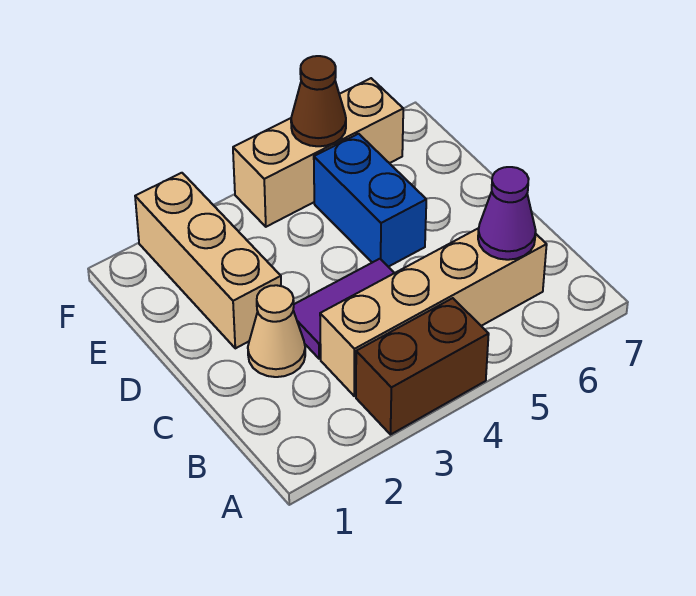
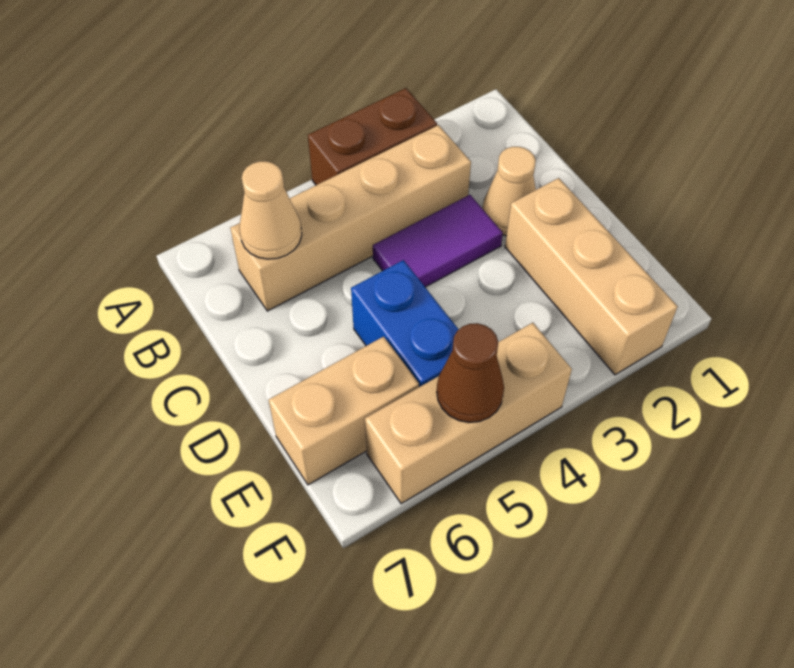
purple cone B6 level 2 -> tan cone B6 level 2
none -> tan brick E6:E7 level 1

